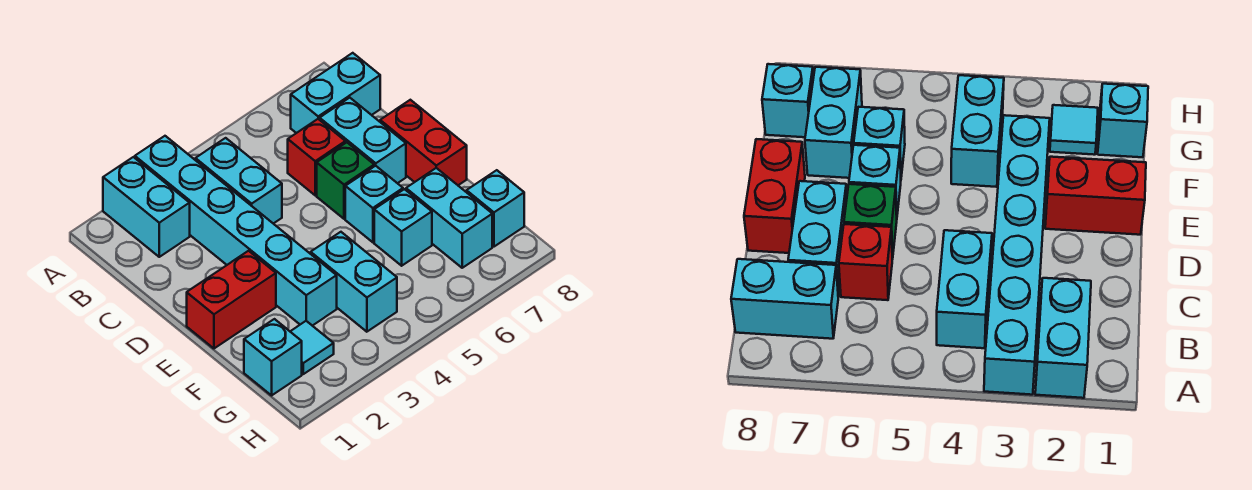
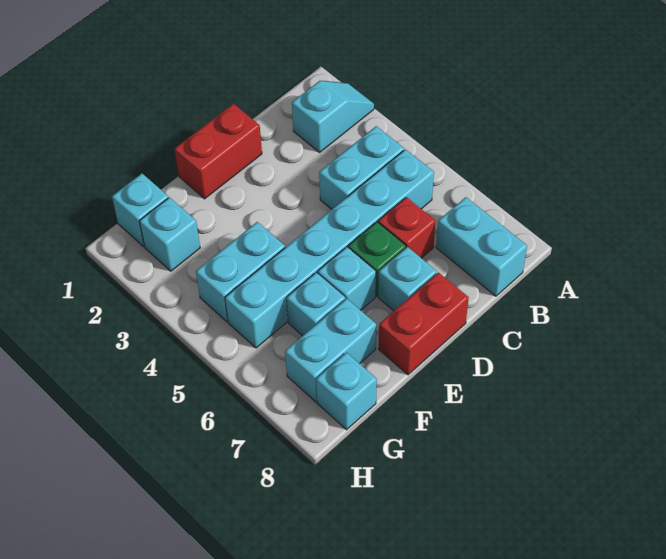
cyan brick A2:B2 level 1 -> cyan slope A2:B2 level 1 top B
cyan brick A3:F3 level 1 -> cyan brick B5:G5 level 1
cyan brick C7:D7 level 1 -> cyan brick D7 level 1
red brick E1:E2 level 1 -> red brick D1:E1 level 1
cyan tile G2 level 1 -> cyan brick G2 level 1

